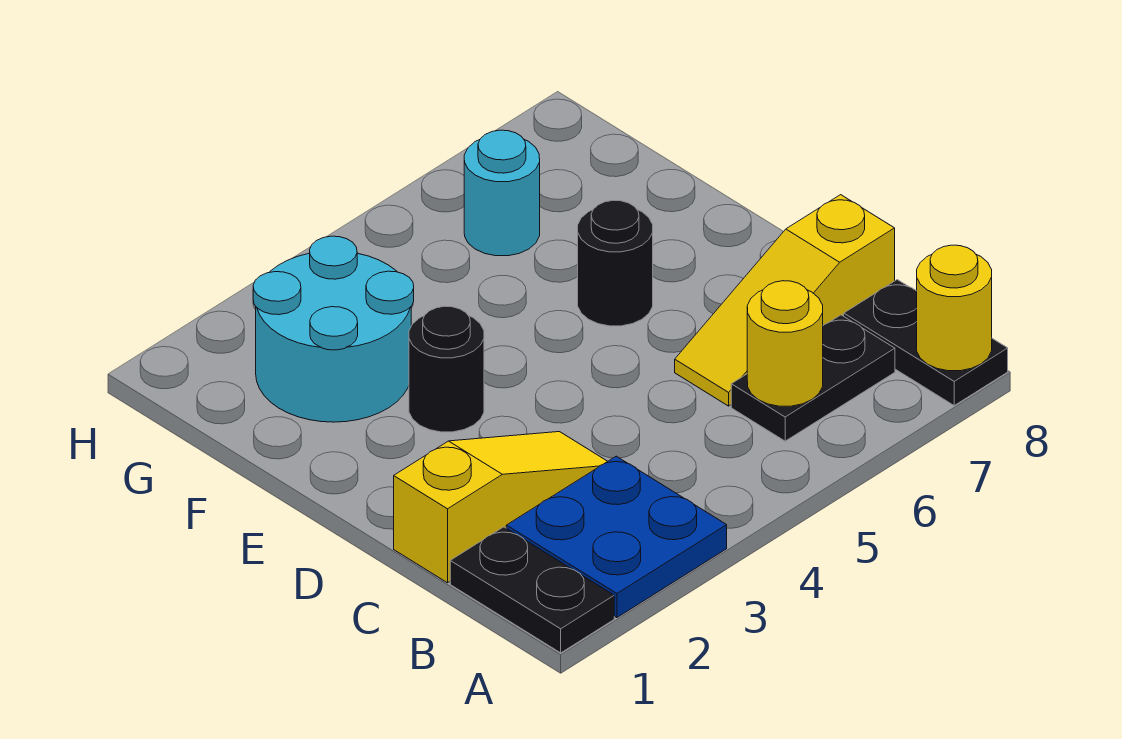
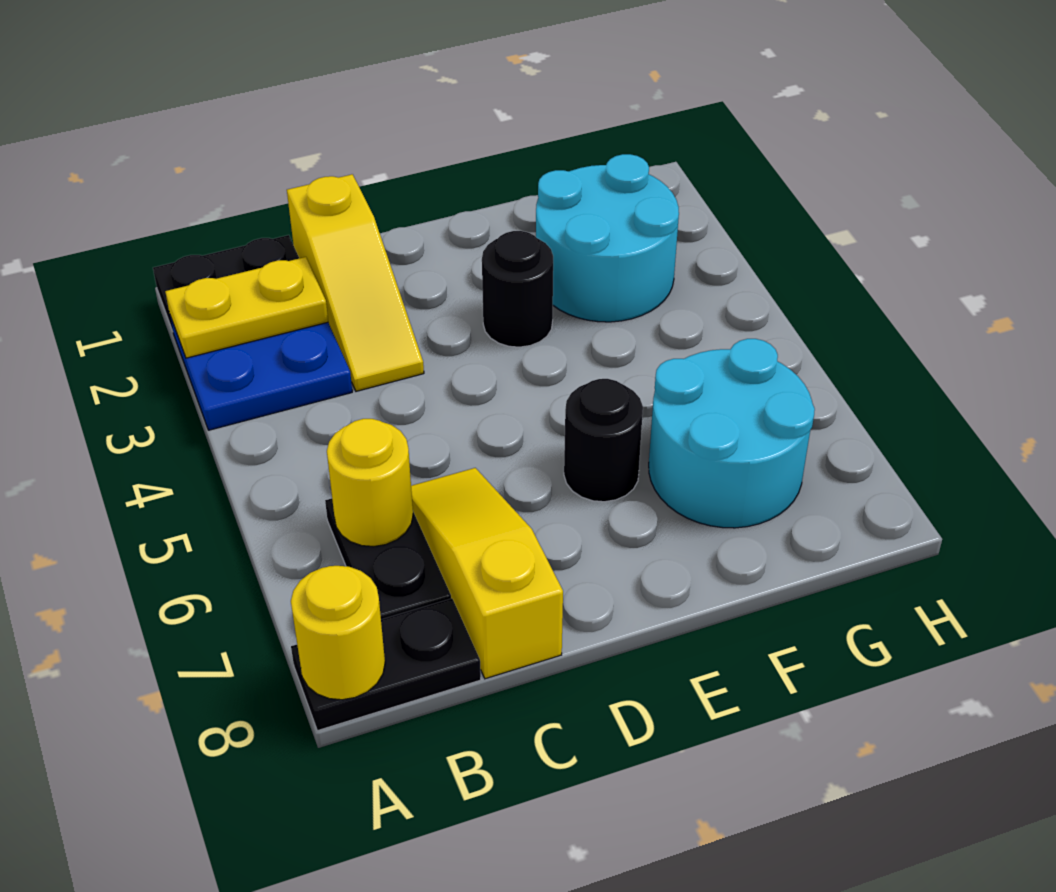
none -> yellow plate A2:B2 level 2
cyan round brick G6 level 1 -> cyan round brick F6:G7 level 1

